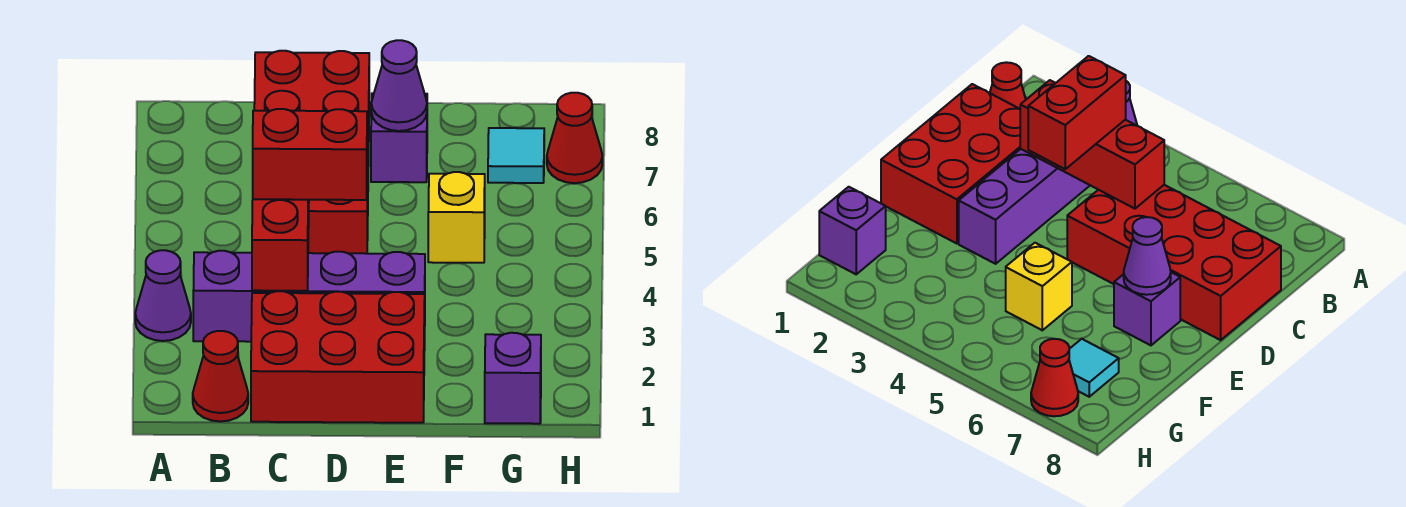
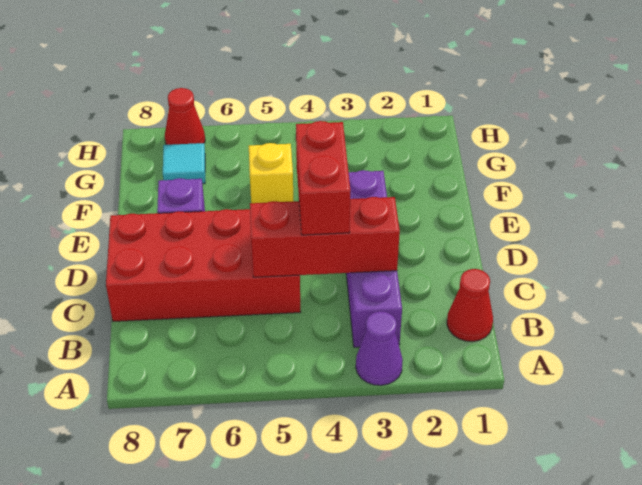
red brick C1:E2 level 1 -> none
purple cone E7 level 2 -> none
purple brick G1 level 1 -> none

